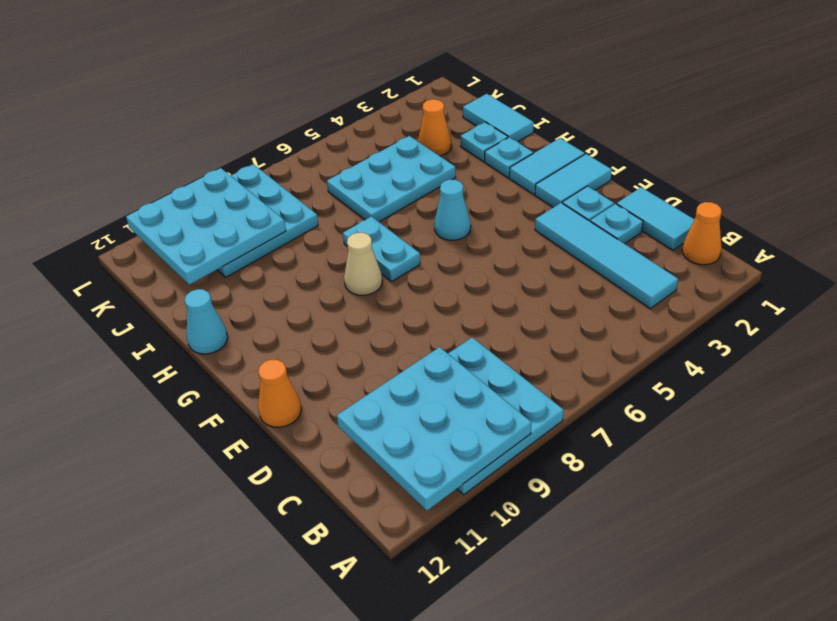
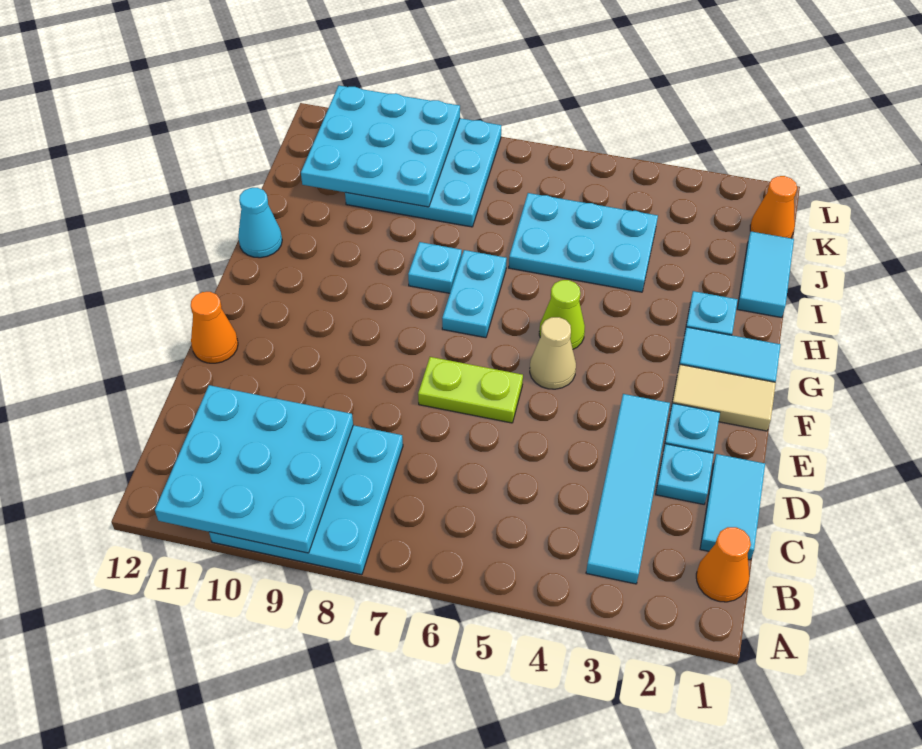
none -> lime plate E6:E7 level 1
cyan tile F1:F2 level 1 -> tan tile F1:F2 level 1
cyan cone G5 level 1 -> lime cone G5 level 1
tan cone G8 level 1 -> tan cone F5 level 1
cyan plate I2 level 1 -> cyan plate H8 level 1
orange cone J3 level 1 -> orange cone K1 level 1

